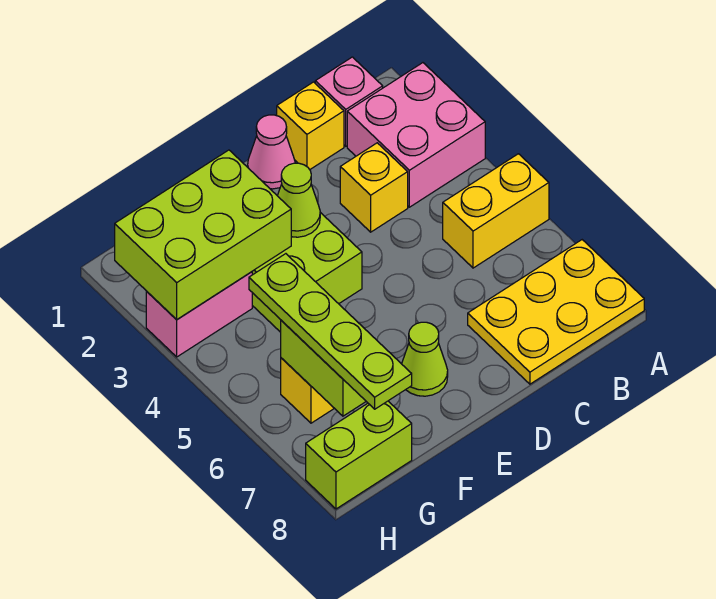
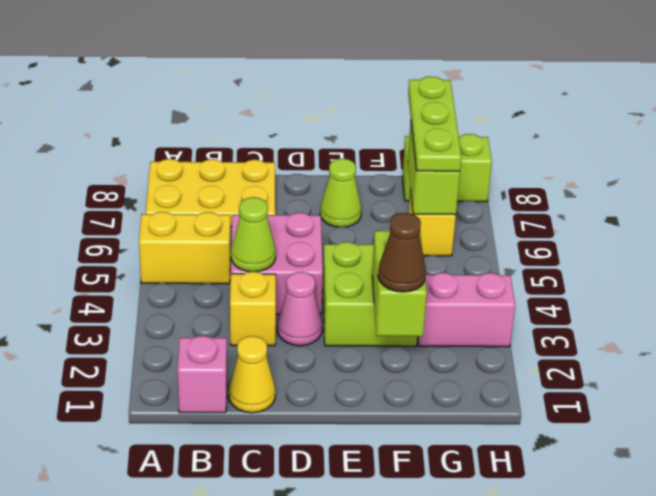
pink brick A2:B3 level 1 -> pink brick C4:D5 level 1
yellow brick C1 level 1 -> yellow cone C1 level 1
pink cone D1 level 1 -> pink cone D3 level 1
lime cone E3 level 2 -> lime cone C4 level 2
lime brick F2:H3 level 2 -> lime brick F2:F3 level 2
none -> brown cone F2 level 3
lime plate G5:G8 level 3 -> lime plate G6:G8 level 3

